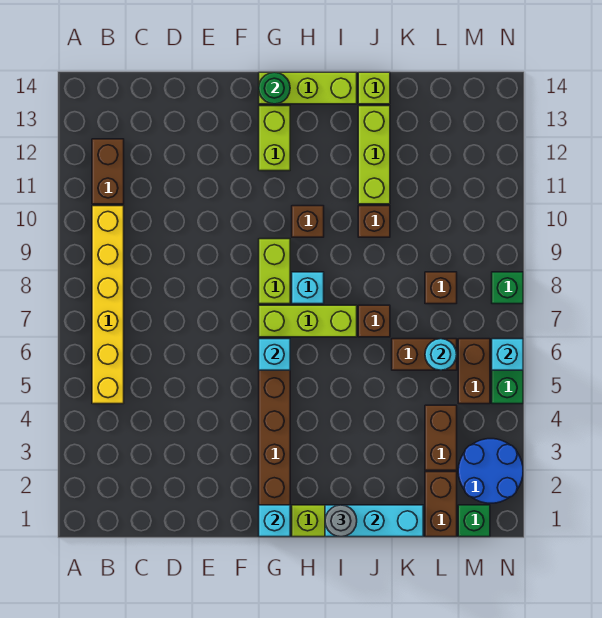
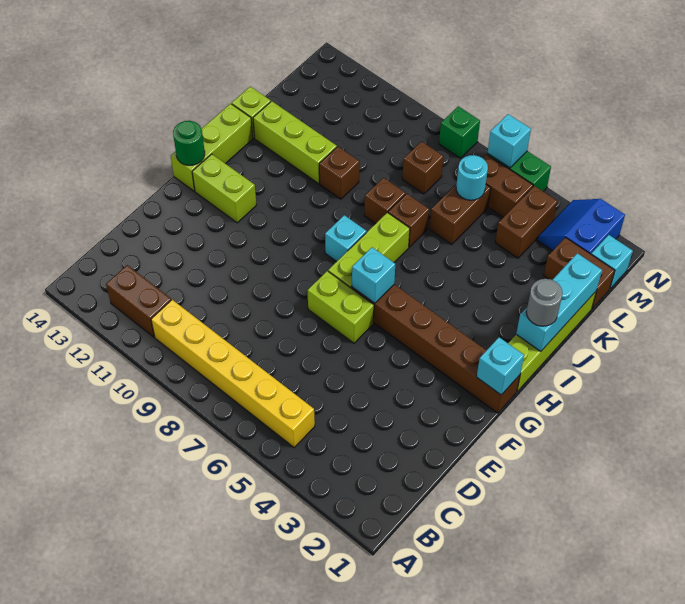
lime brick G8:G9 level 1 -> lime brick F6:F7 level 1
brown brick H10 level 1 -> brown brick J8 level 1
brown brick L3:L4 level 1 -> brown brick L4:M4 level 1
green brick M1 level 1 -> cyan brick M1 level 1
blue round brick M2:N3 level 1 -> blue slope M2:N3 level 1 top 2

